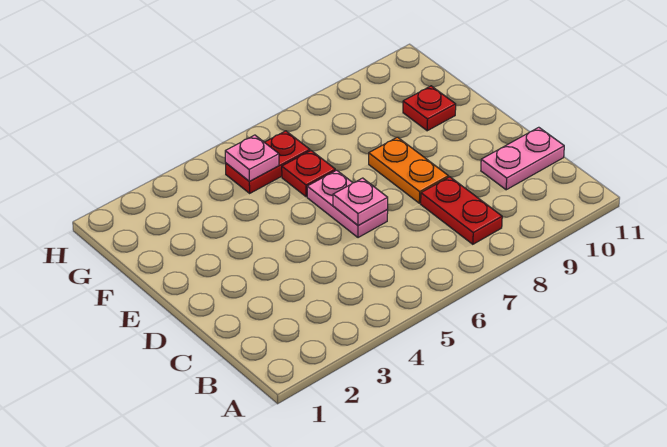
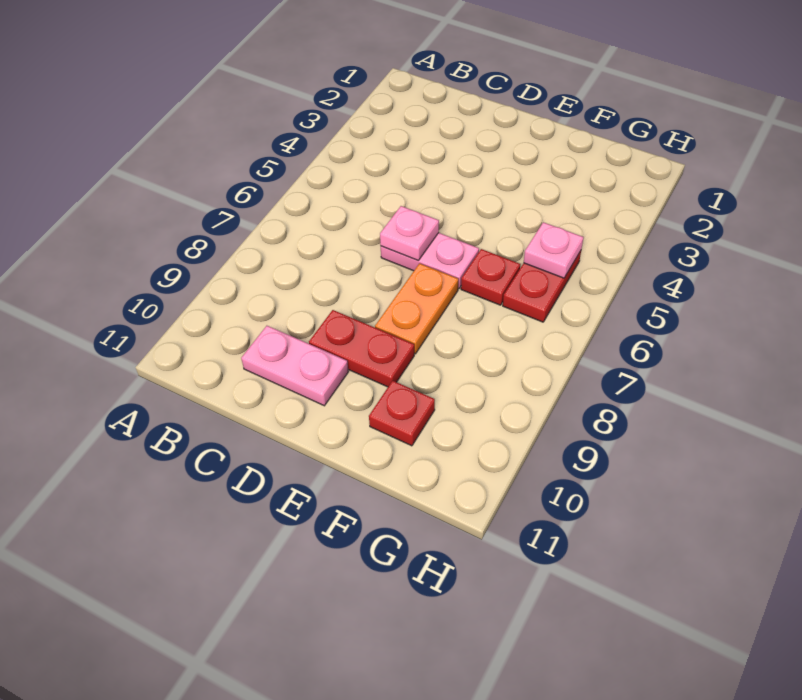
red plate B8:C8 level 1 -> red plate D9:E9 level 1
pink plate C10:C11 level 1 -> pink plate C10:D10 level 1
orange plate D8:E8 level 1 -> orange plate E7:E8 level 1

